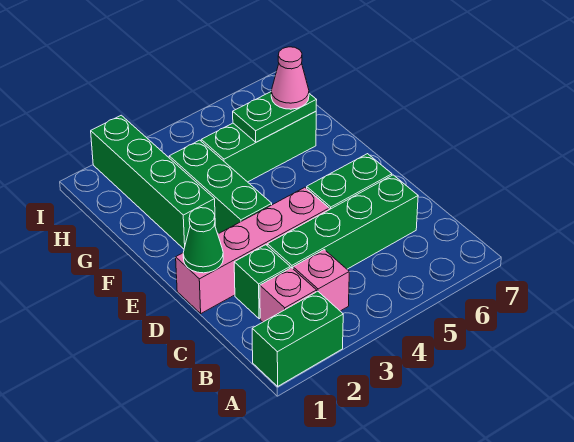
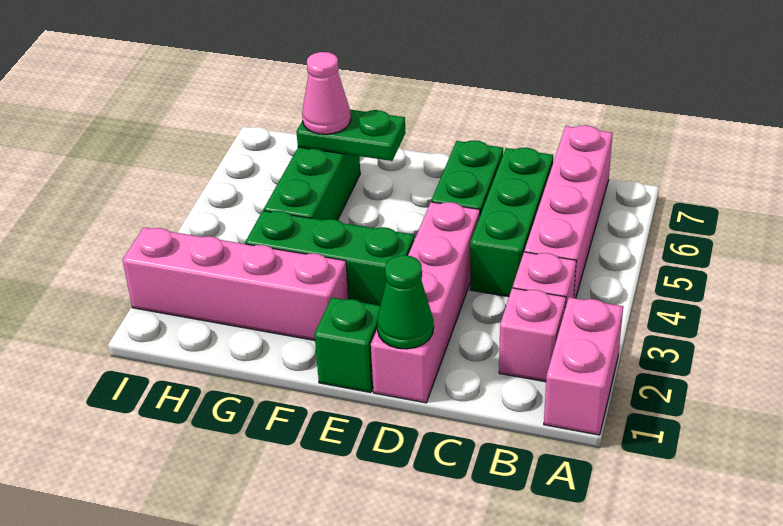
green brick A1:A2 level 1 -> pink brick A1:A2 level 1
none -> pink brick B4:B7 level 1
green brick C2 level 1 -> green brick E1 level 1
green brick C3:C6 level 1 -> green brick C4:C6 level 1
green brick F2:I2 level 1 -> pink brick F2:I2 level 1
green plate G5:G6 level 2 -> green plate F6:G6 level 2

